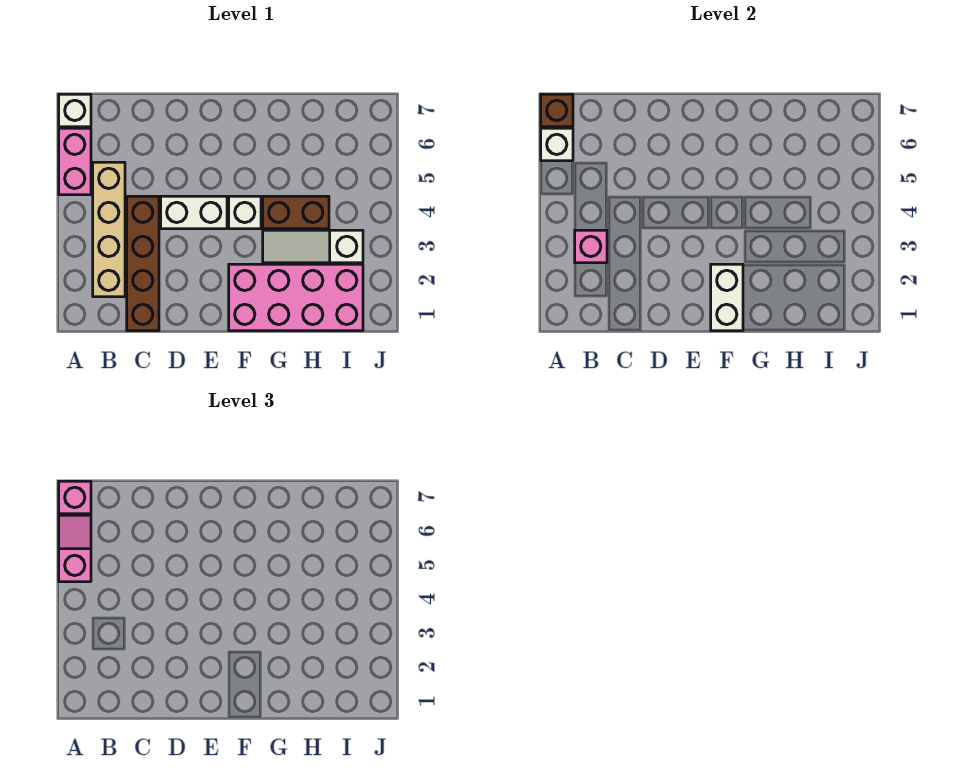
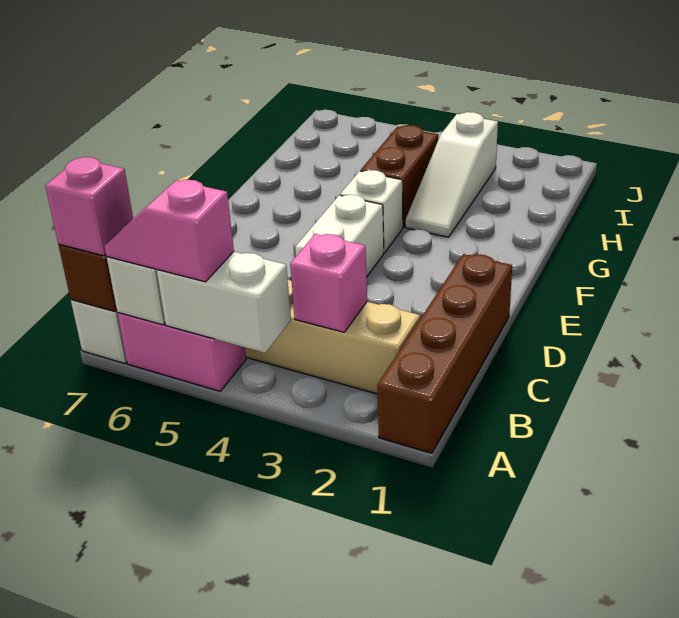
brown brick C1:C4 level 1 -> brown brick A1:D1 level 1
pink brick F1:I2 level 1 -> none
white brick F1:F2 level 2 -> white brick A4:A5 level 2

